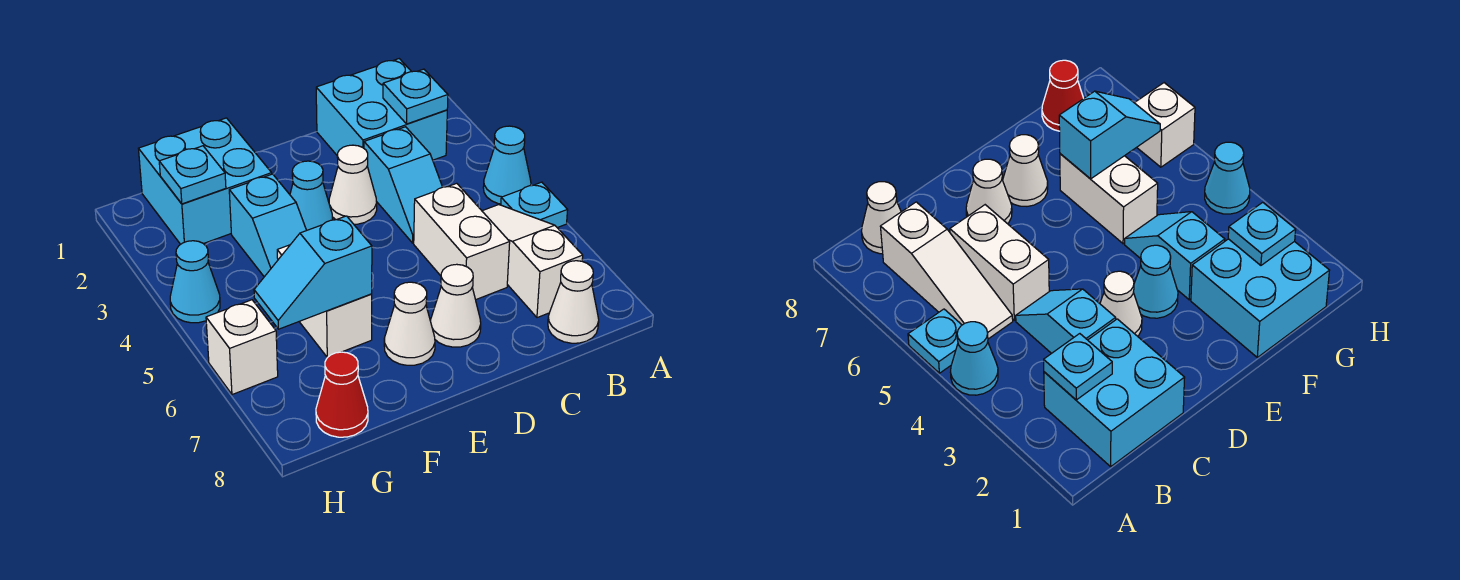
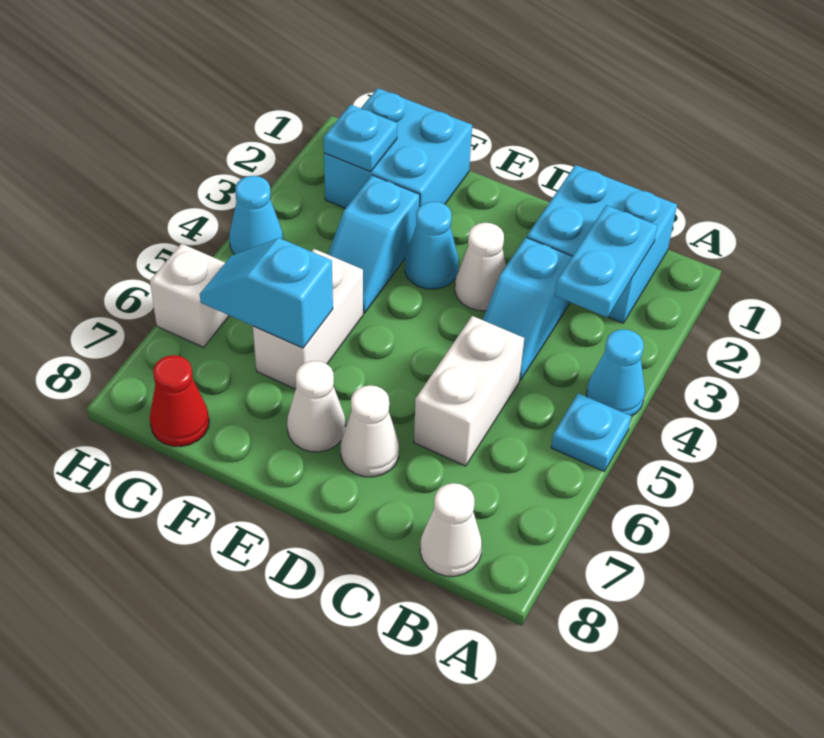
cyan plate B2 level 2 -> cyan plate B2:B3 level 2
white slope B5:B7 level 1 top 7 -> none

